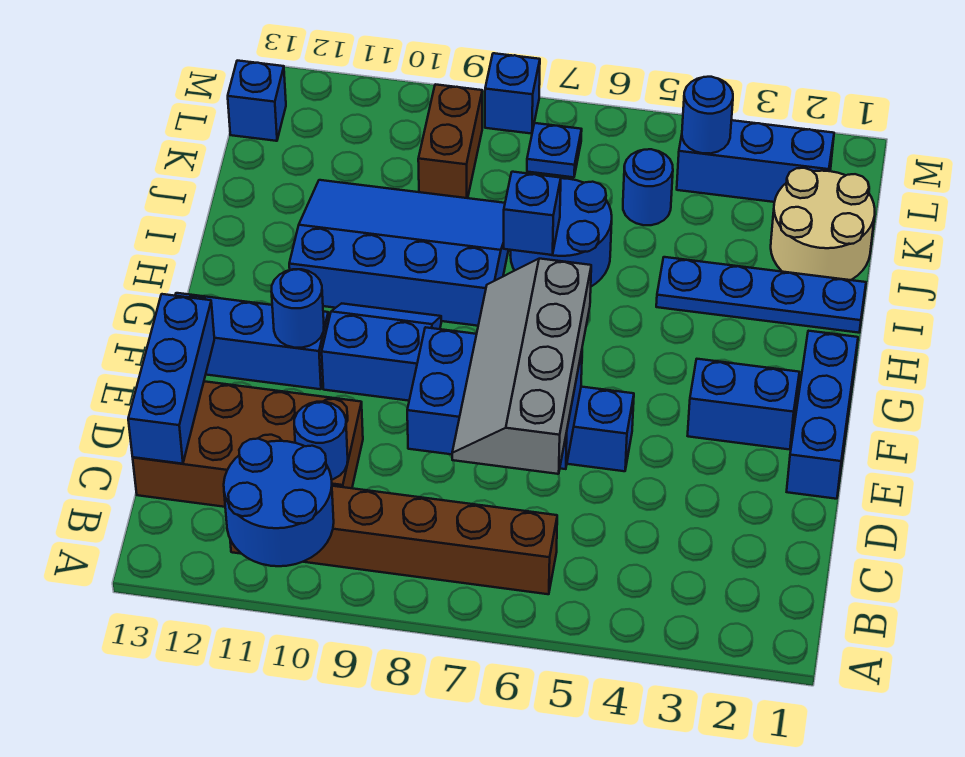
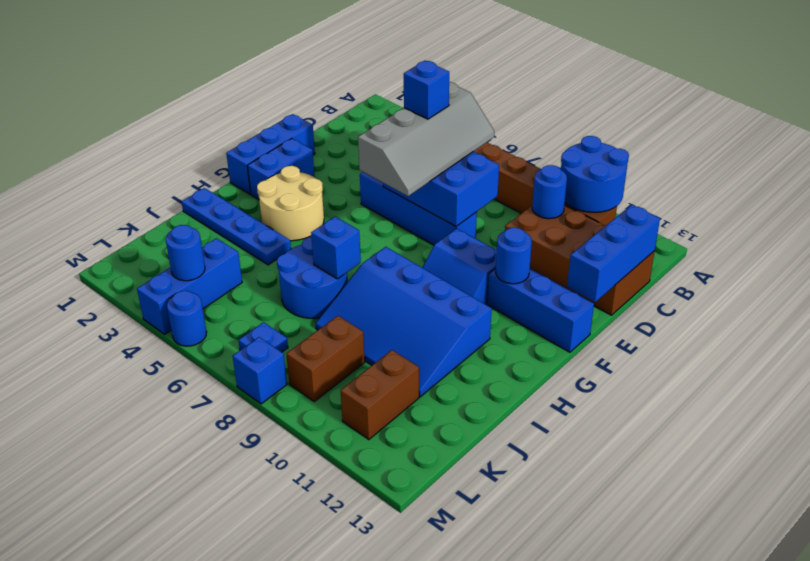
blue brick F2:F3 level 1 -> blue brick F2:G2 level 1
tan round brick J1:K2 level 1 -> tan round brick G3:H4 level 1
blue round brick K5 level 1 -> blue round brick M5 level 1
none -> brown brick K11:L11 level 1
blue brick L2:L4 level 1 -> blue brick K4:M4 level 1
blue brick L13 level 1 -> blue brick D6 level 4

